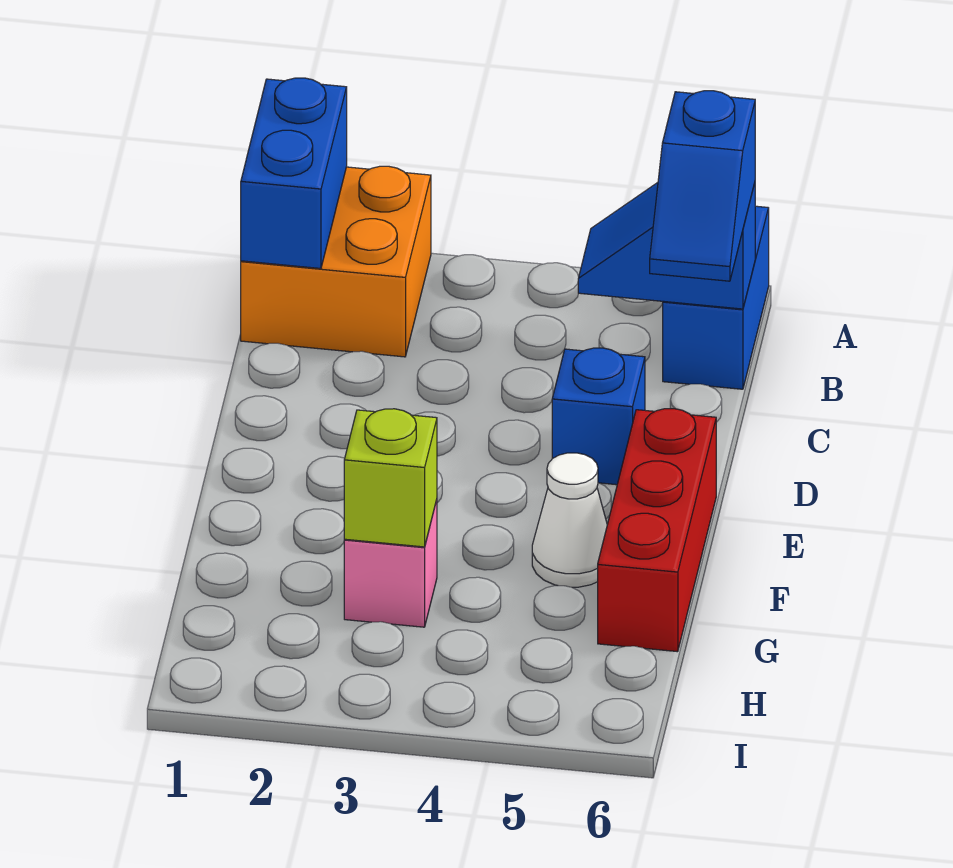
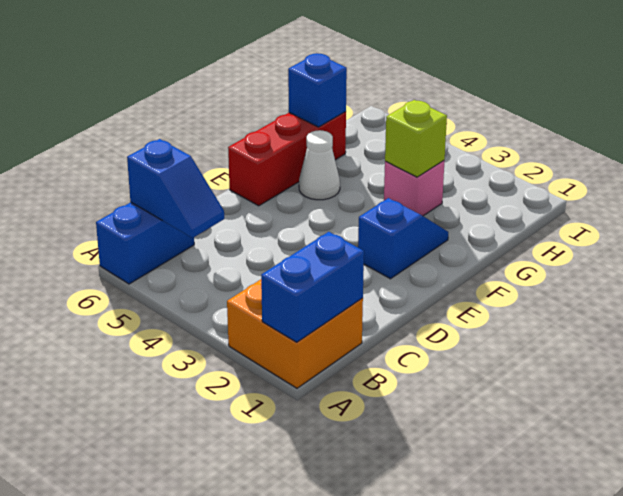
blue slope B6:C6 level 3 top B -> blue slope E2:F2 level 1 top E
blue brick D5 level 1 -> blue brick G6 level 2

